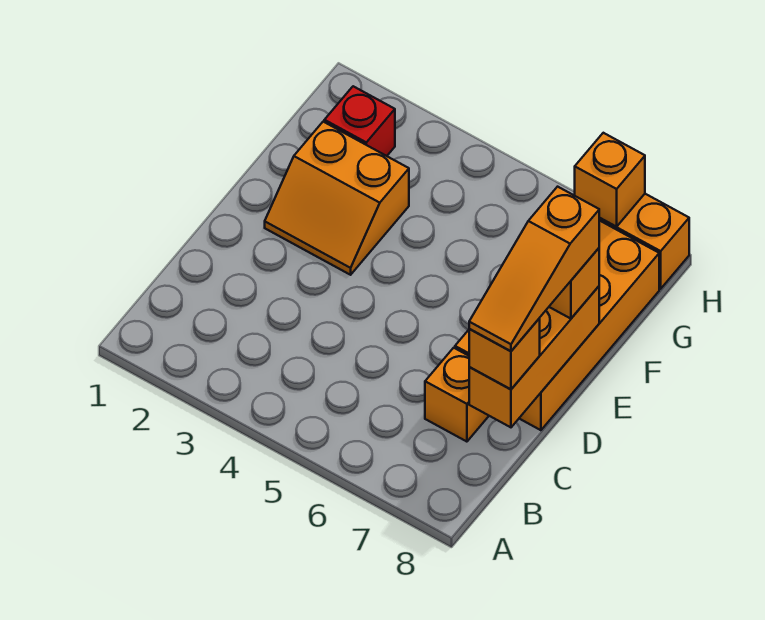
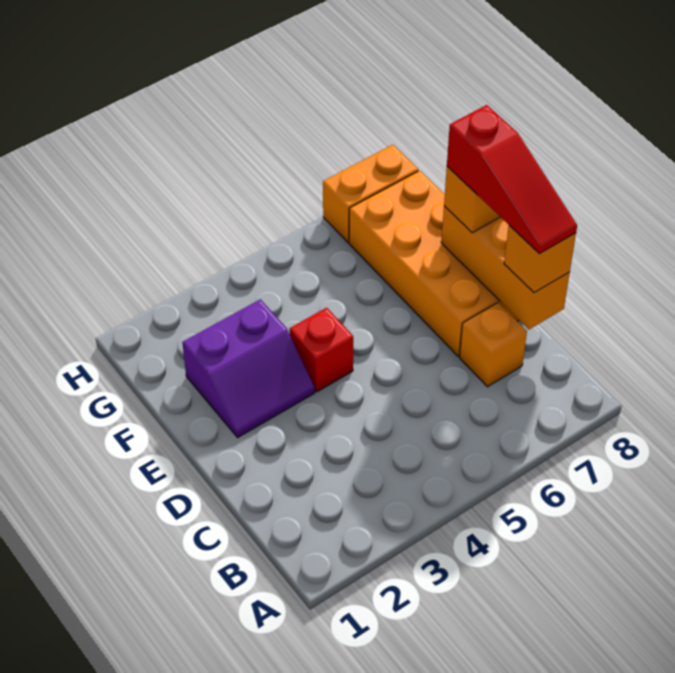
orange slope C8:E8 level 4 top E -> red slope C8:E8 level 4 top E
orange slope E2:F3 level 1 top F -> purple slope E2:F3 level 1 top F
red brick G2 level 1 -> red brick E4 level 1
orange brick H7 level 2 -> none

